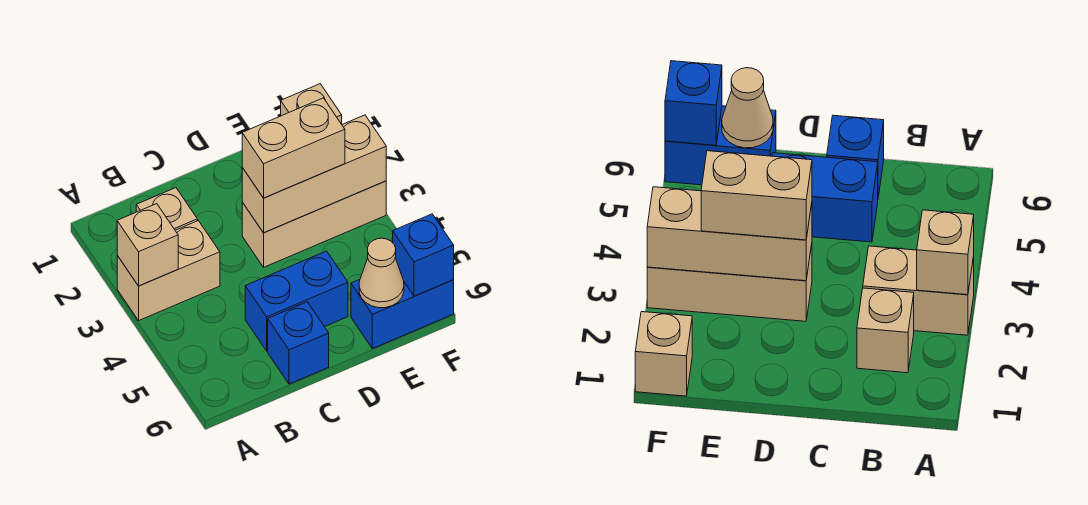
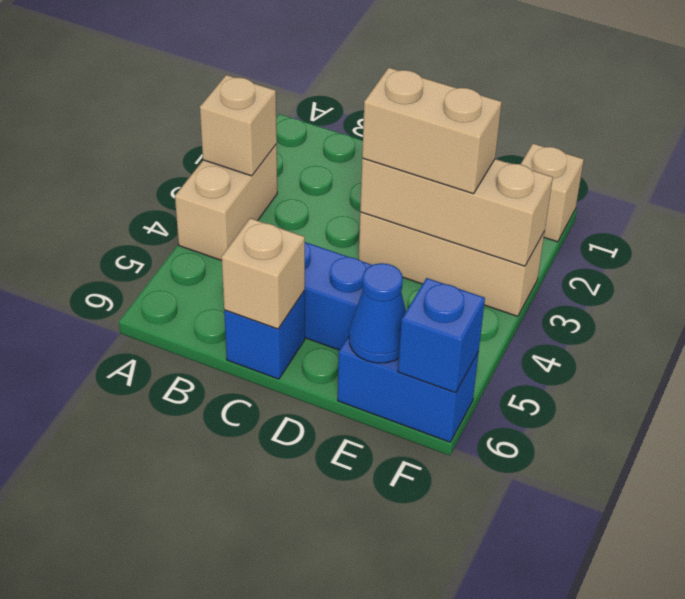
tan brick A3:B3 level 1 -> tan brick A3:A4 level 1
tan brick B2 level 1 -> tan brick C6 level 2
tan cone E6 level 2 -> blue cone E6 level 2

